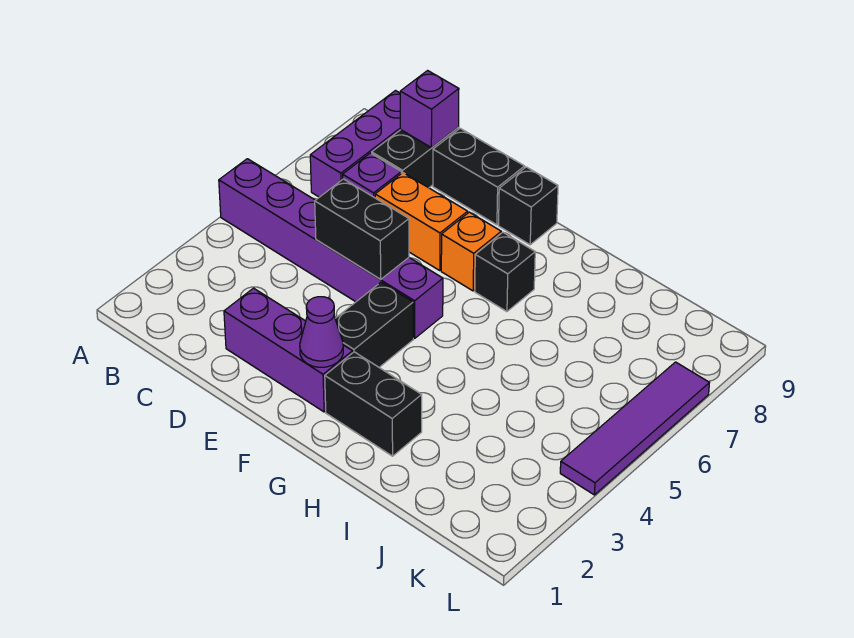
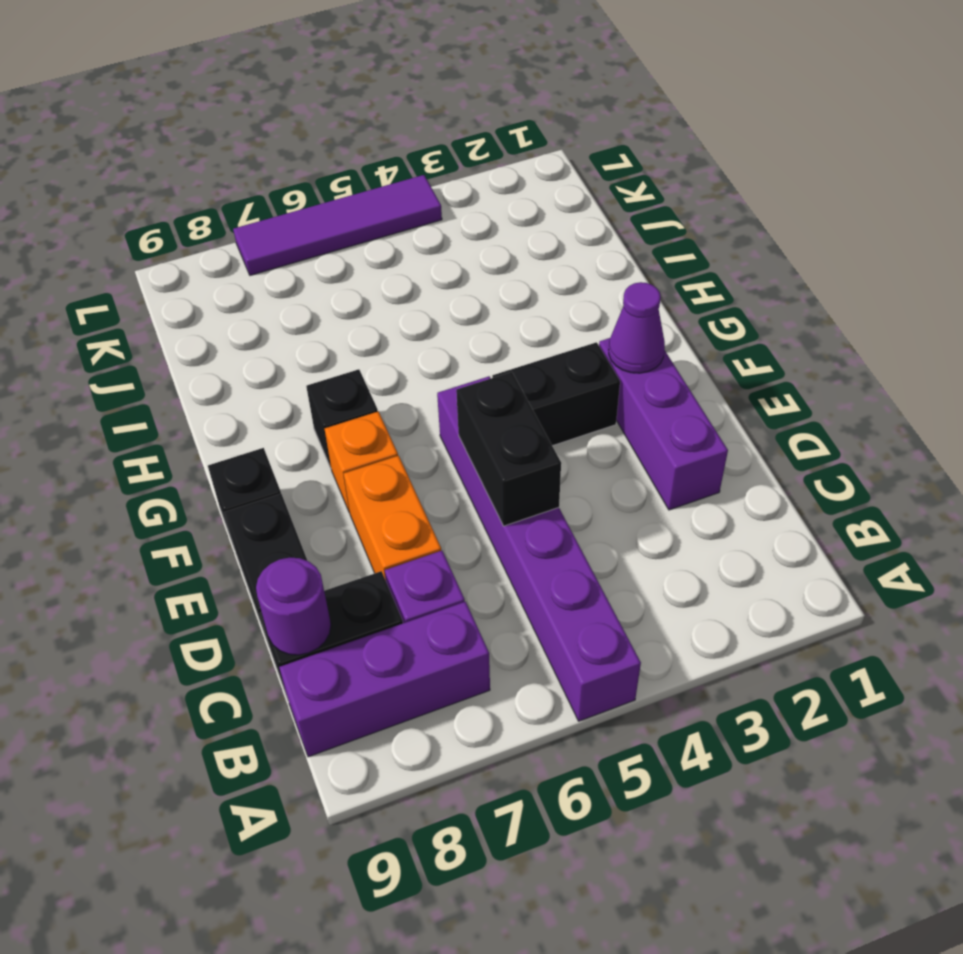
purple brick C9 level 2 -> purple round brick C9 level 2
black brick G2:H2 level 1 -> none

